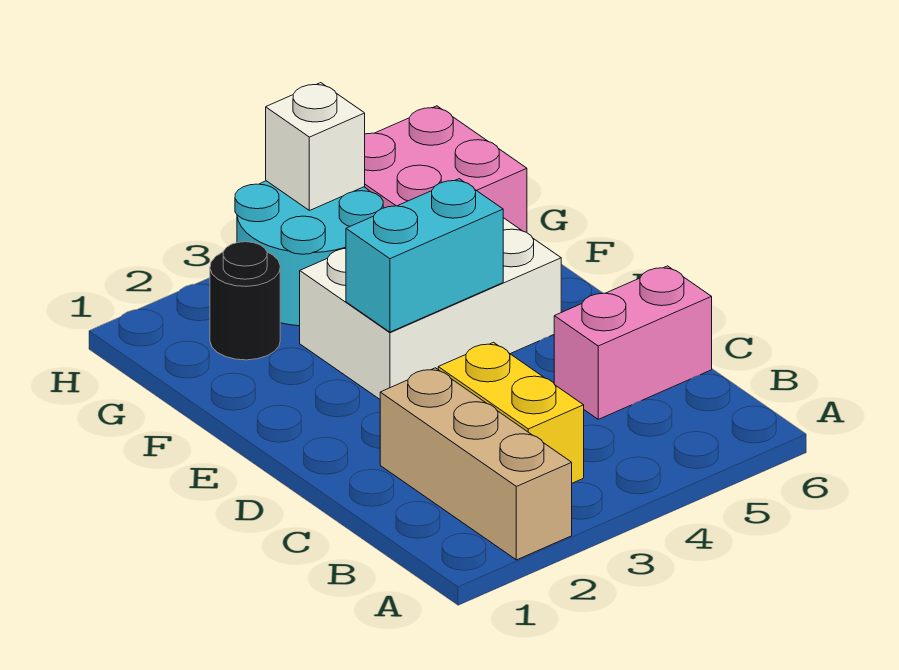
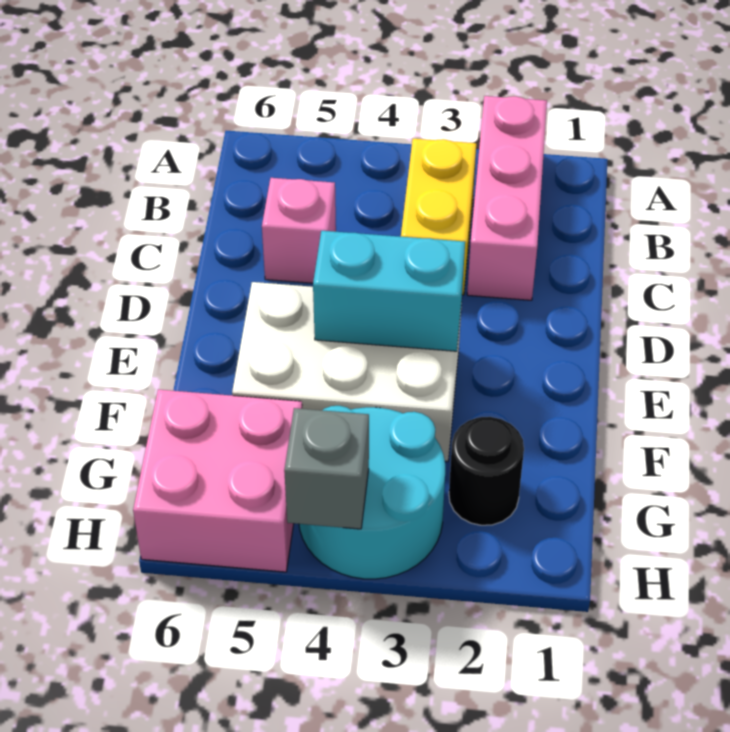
tan brick A2:C2 level 1 -> pink brick A2:C2 level 1
pink brick C5:C6 level 1 -> pink brick C5 level 1
white brick H4 level 2 -> grey brick H4 level 2

